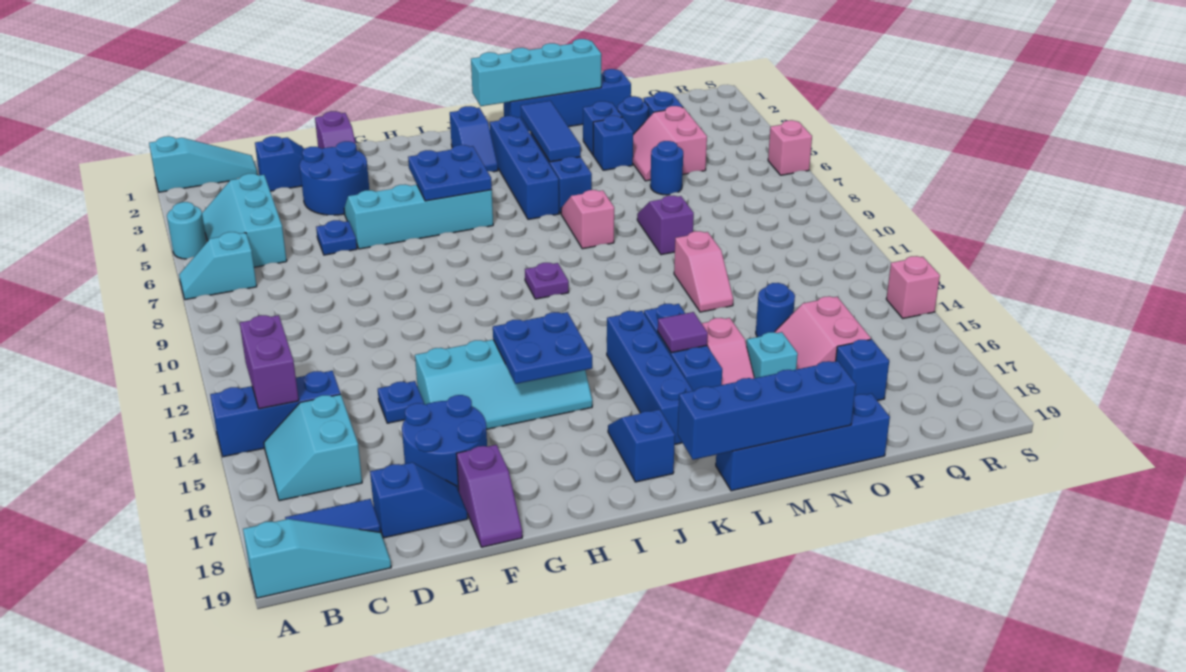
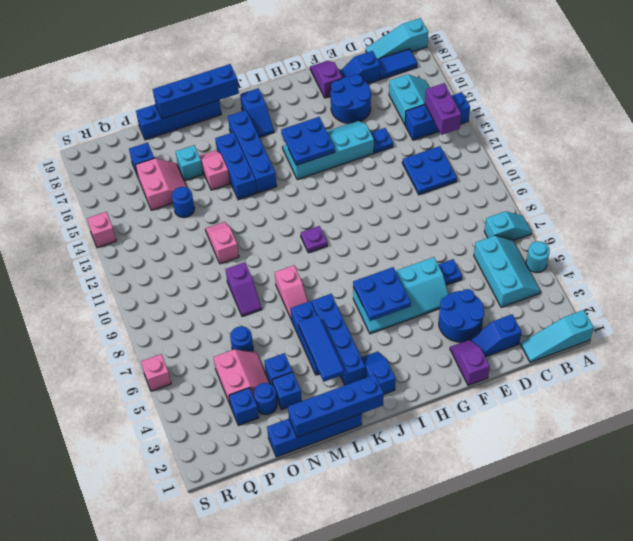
none -> blue plate C11:D12 level 1
cyan brick K1:N1 level 2 -> blue brick K1:N1 level 2
purple tile L15 level 2 -> none

